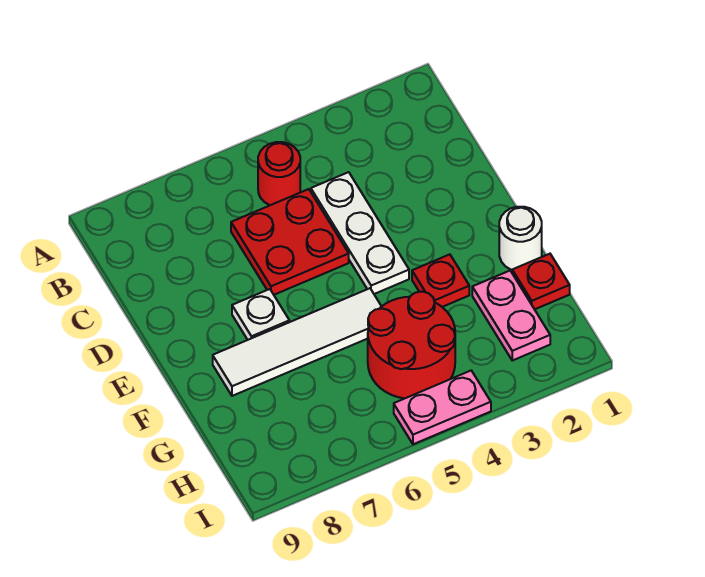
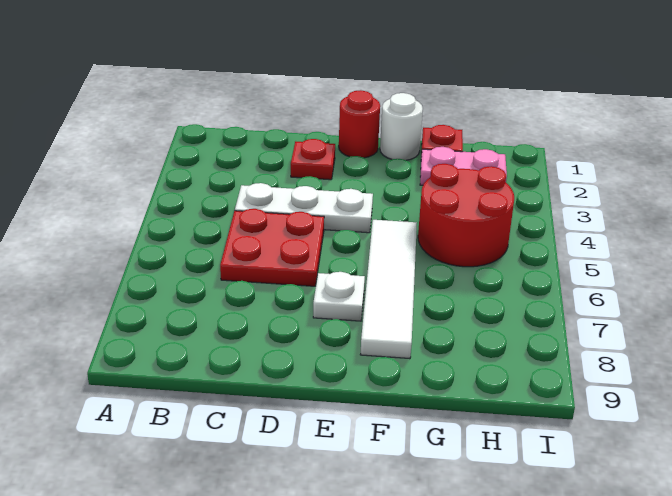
red round brick B5 level 1 -> red round brick E1 level 1
red plate F3 level 1 -> red plate D2 level 1
pink plate I4:I5 level 1 -> none

